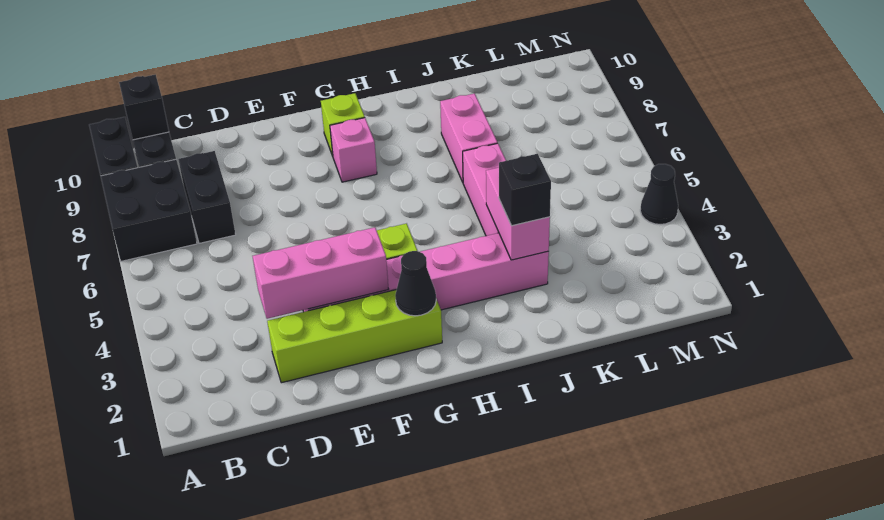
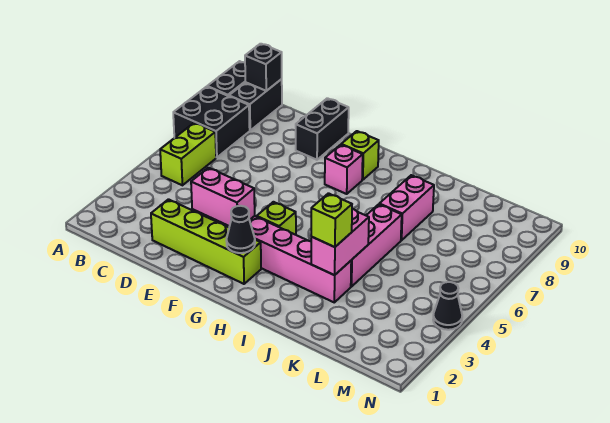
none -> lime brick B5:B6 level 1
black brick C7:C8 level 1 -> black brick E9:E10 level 1
pink brick D3:F3 level 2 -> pink brick E3:F3 level 2
black brick J3 level 3 -> lime brick J3 level 3

